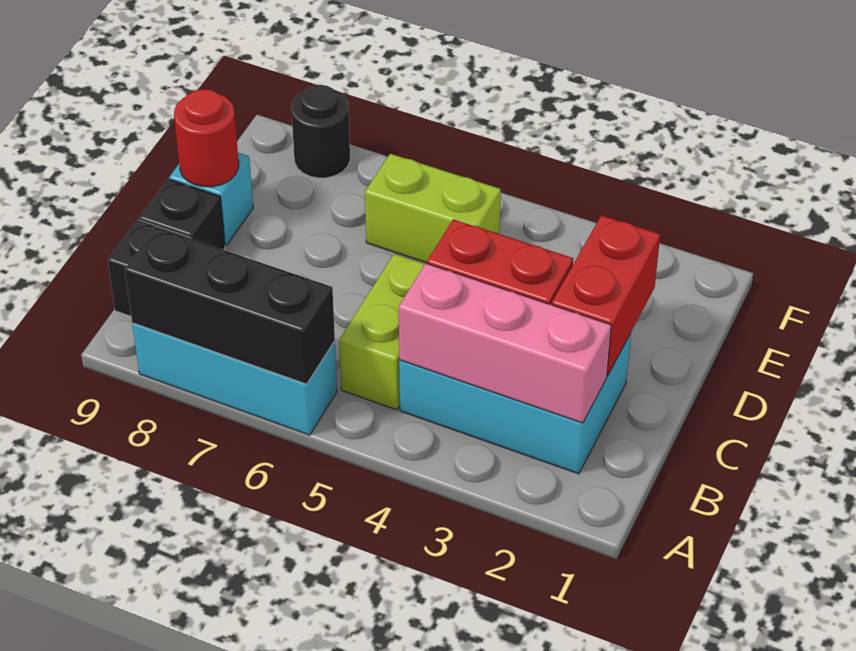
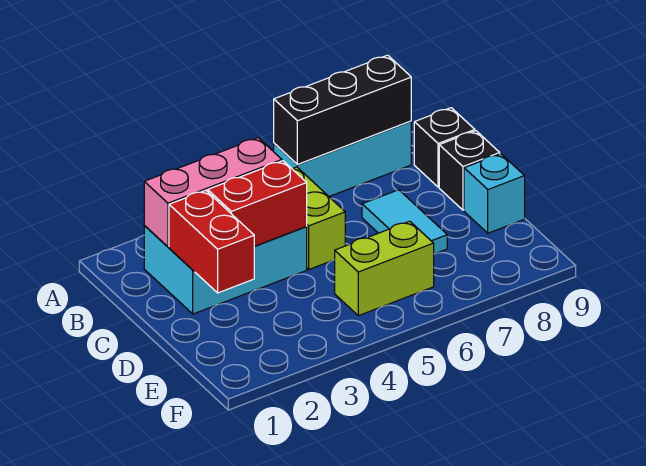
none -> cyan tile C7:D7 level 1
red round brick D9 level 2 -> none
black round brick F8 level 1 -> none

